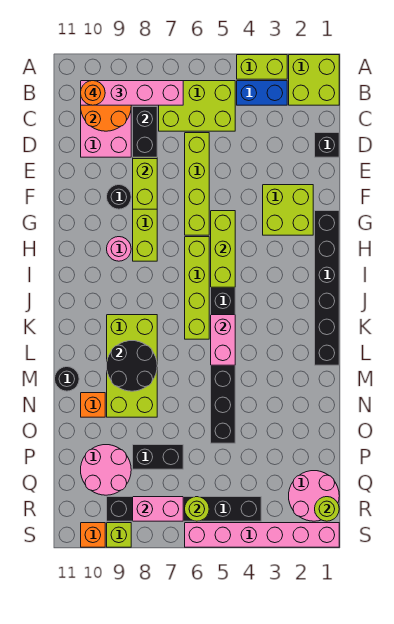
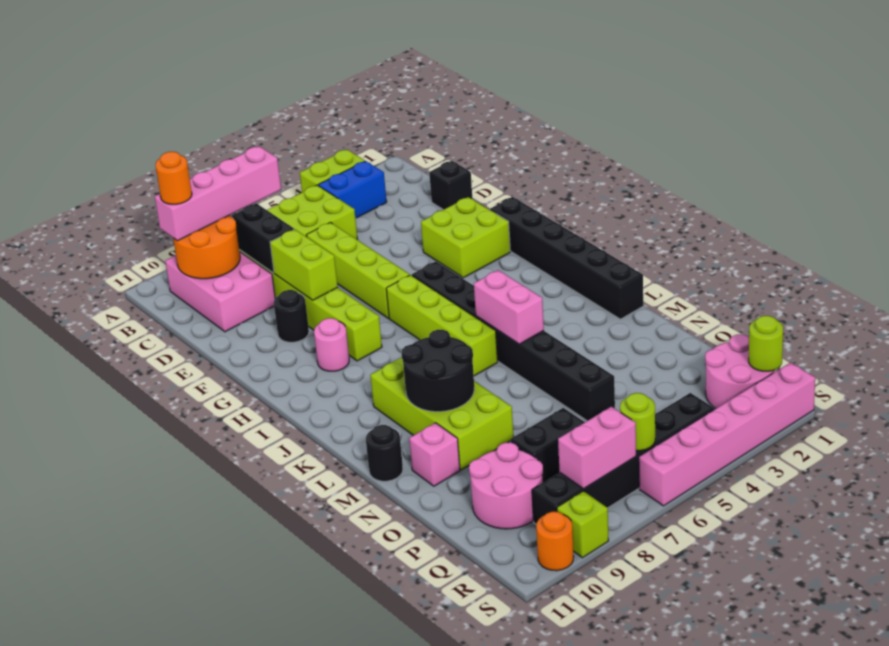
lime brick A1:B2 level 1 -> none
lime brick G5:I5 level 2 -> none
orange brick N10 level 1 -> pink brick N10 level 1
orange brick S10 level 1 -> orange round brick S10 level 1

